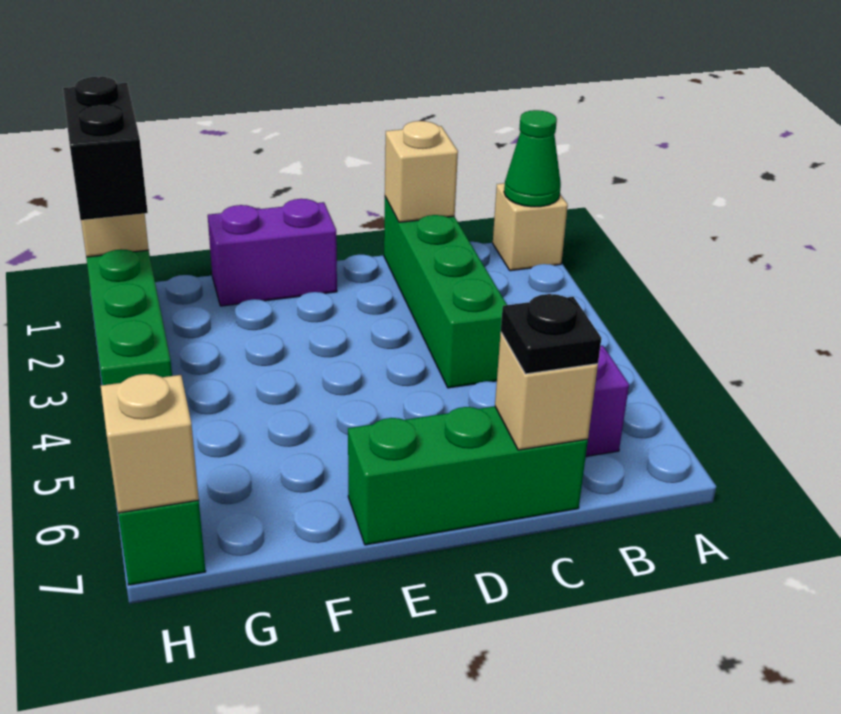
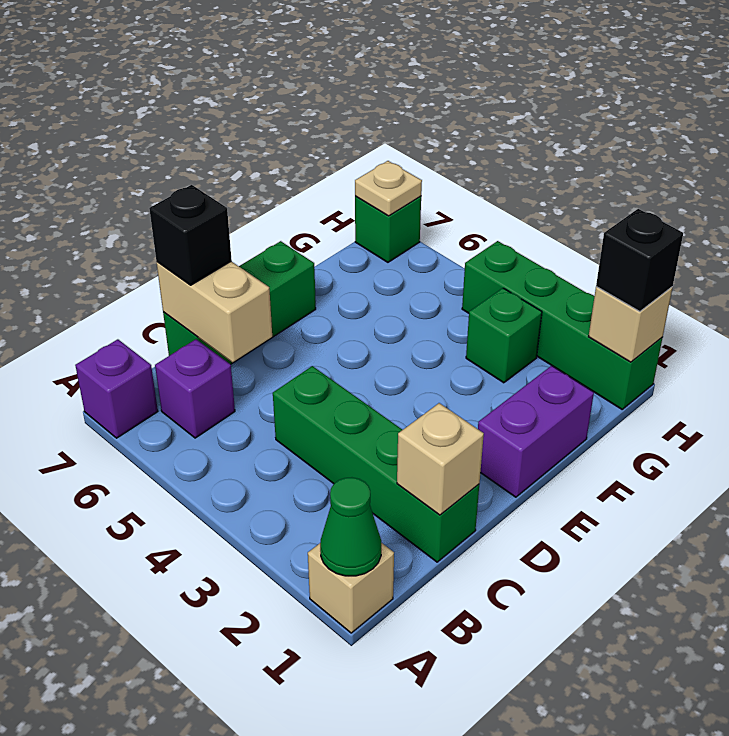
none -> purple brick A7 level 1
tan brick C7 level 2 -> tan brick C6:C7 level 2
black plate C7 level 3 -> black brick C7 level 3
none -> green brick G3 level 1
black brick H1:H2 level 3 -> black brick H1 level 3
tan brick H7 level 2 -> tan plate H7 level 2

